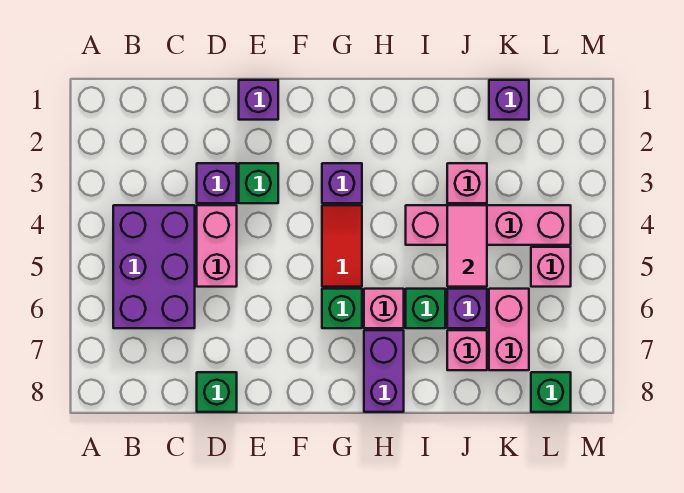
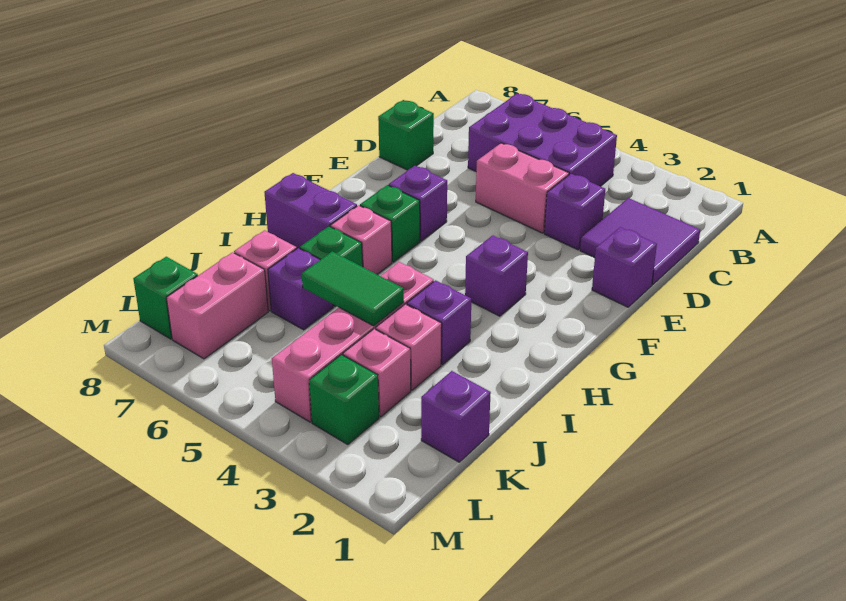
none -> purple tile C1:D2 level 1
green brick E3 level 1 -> green brick L3 level 1
none -> purple brick F6 level 1
red tile G4:G5 level 1 -> none
none -> purple brick I3 level 1
pink tile J4:J5 level 2 -> green tile J4:J5 level 2
pink brick K6:K7 level 1 -> pink brick K7:L7 level 1
pink brick L5 level 1 -> pink brick K3 level 1

